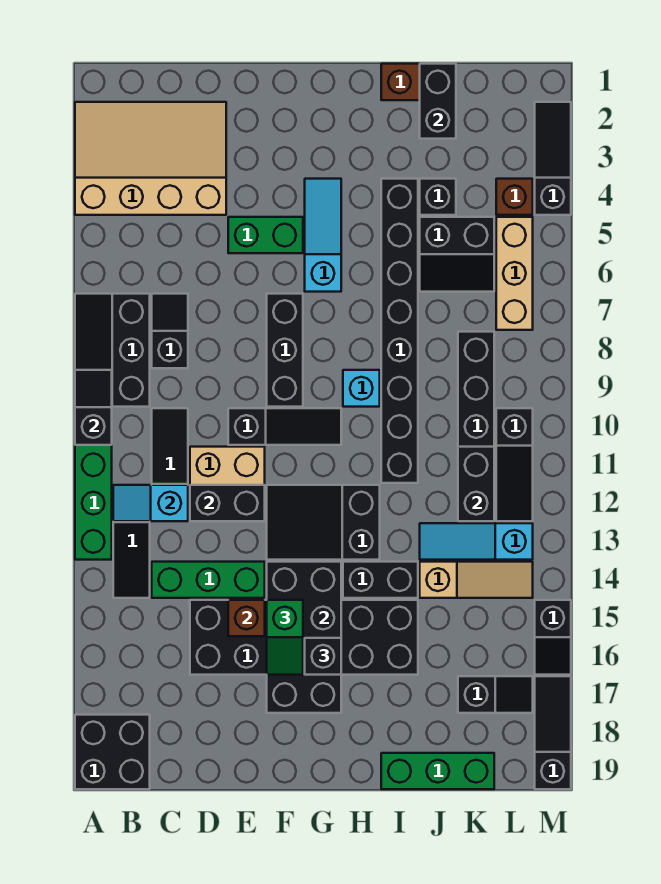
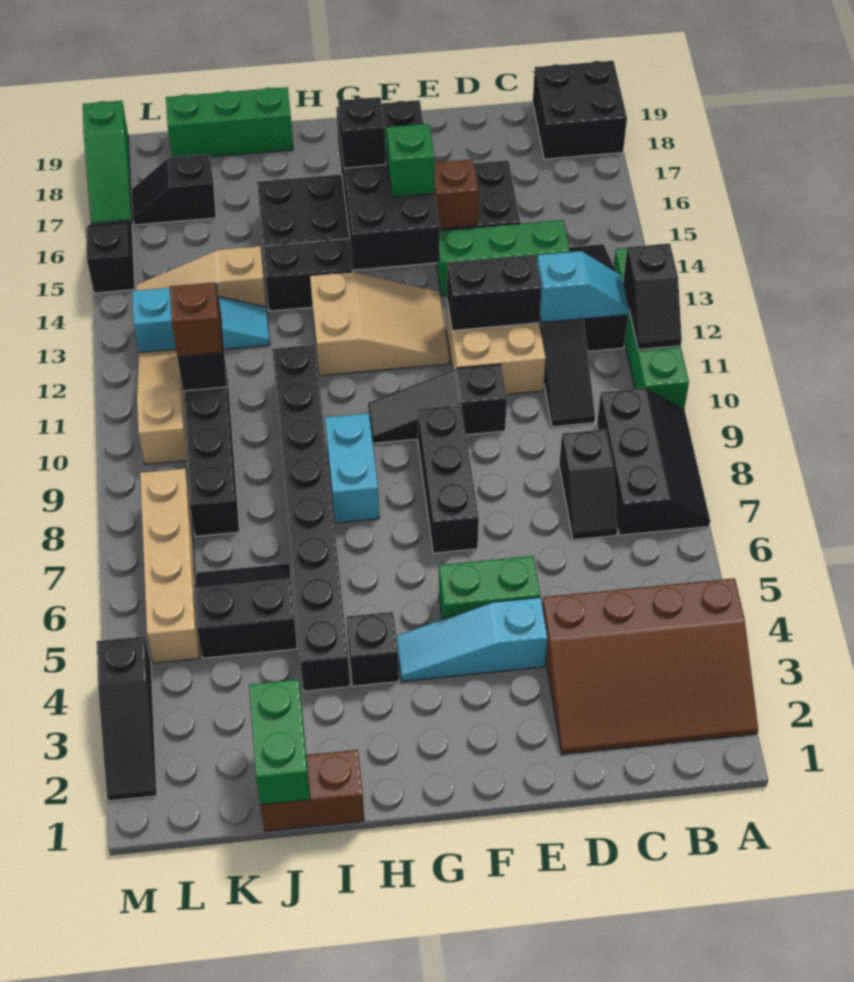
tan slope A2:D4 level 1 top 4 -> brown slope A2:D4 level 1 top 4
black slope A9:A10 level 2 top 10 -> black slope A11:A12 level 2 top 12
black slope F12:H13 level 1 top H -> tan slope F12:H13 level 1 top H
cyan slope G4:G6 level 1 top 6 -> cyan slope E4:G4 level 1 top E
cyan brick H9 level 1 -> cyan brick H8:H9 level 1
black brick J1:J2 level 2 -> green brick J1:J2 level 2
black brick J4 level 1 -> black brick H4 level 1
brown brick L4 level 1 -> brown brick K11 level 3
tan brick L5:L7 level 1 -> tan brick L5:L8 level 1
black slope L10:L12 level 1 top 10 -> tan slope L10:L12 level 1 top 10
black slope M17:M19 level 1 top 19 -> green slope M17:M19 level 1 top 19

